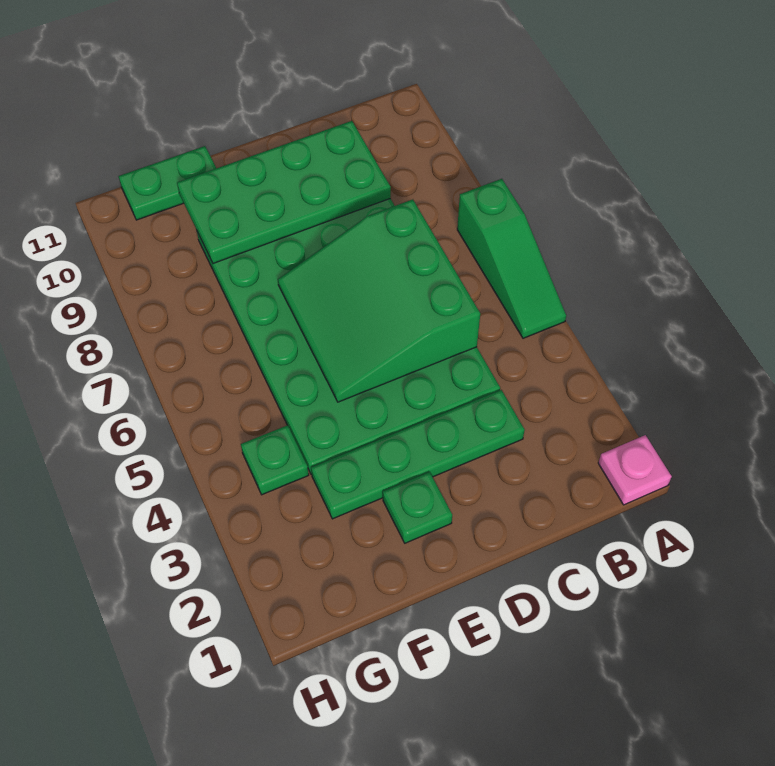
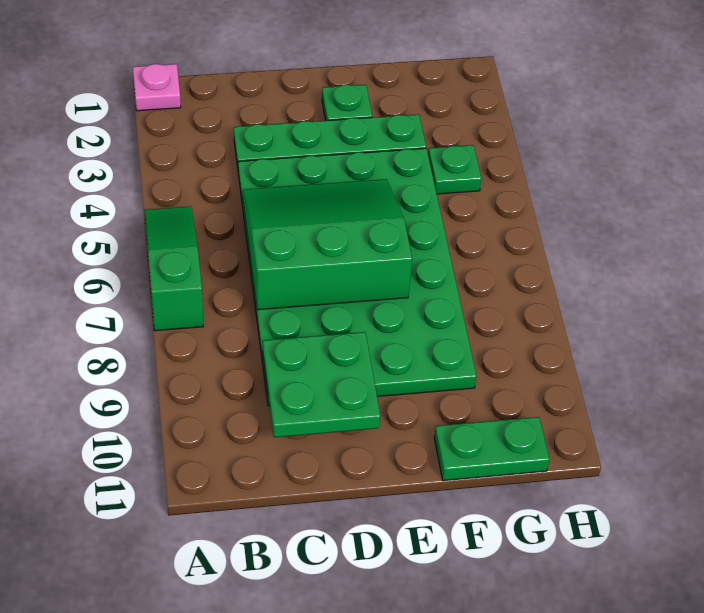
green slope C5:E7 level 2 top C -> green slope C5:E7 level 2 top 7
green plate C9:F10 level 2 -> green plate C9:D10 level 2

